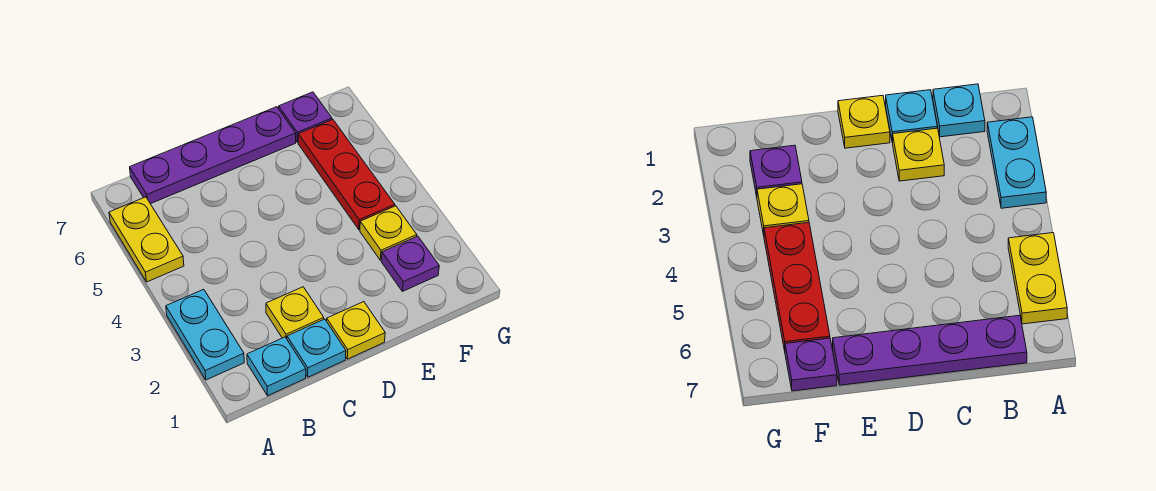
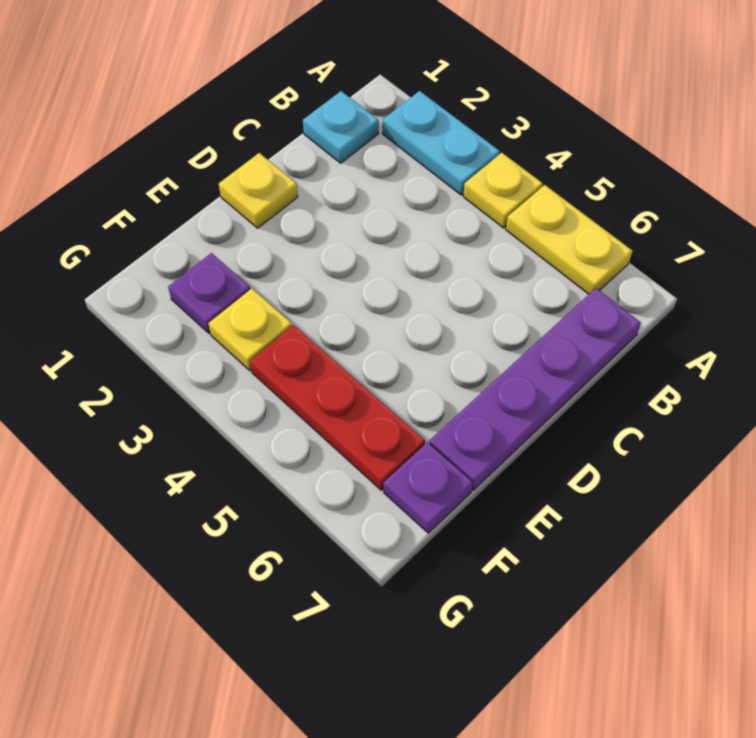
cyan plate C1 level 1 -> none
yellow plate C2 level 1 -> yellow plate A4 level 1

